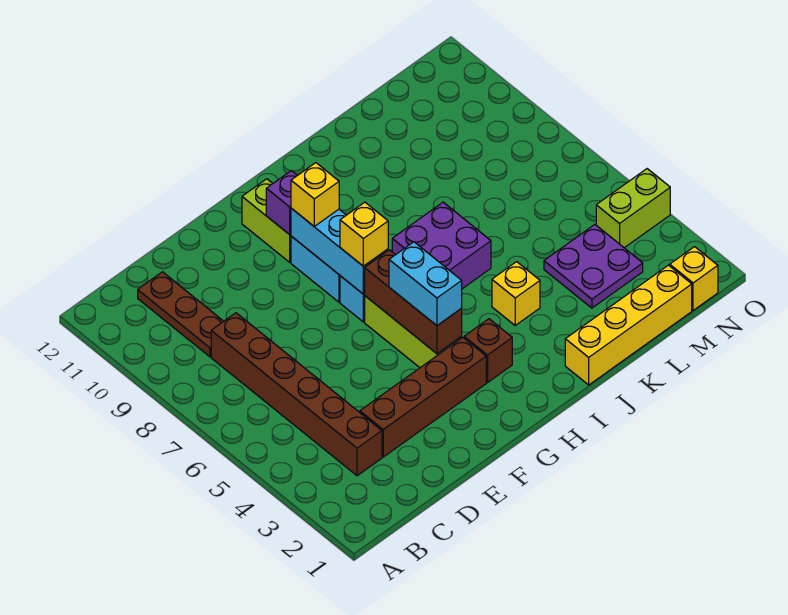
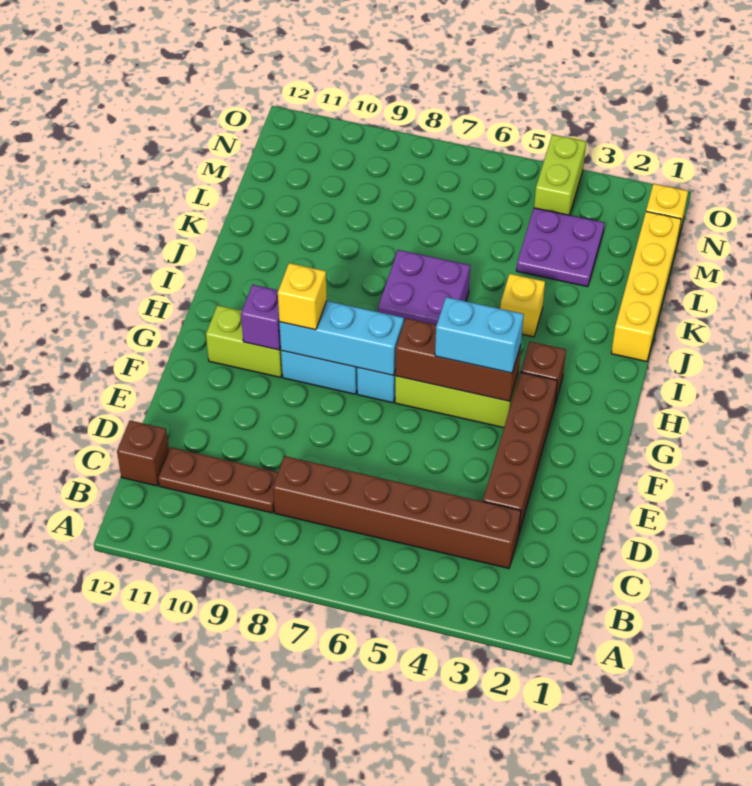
none -> brown brick C12 level 1
yellow brick G7 level 3 -> none

